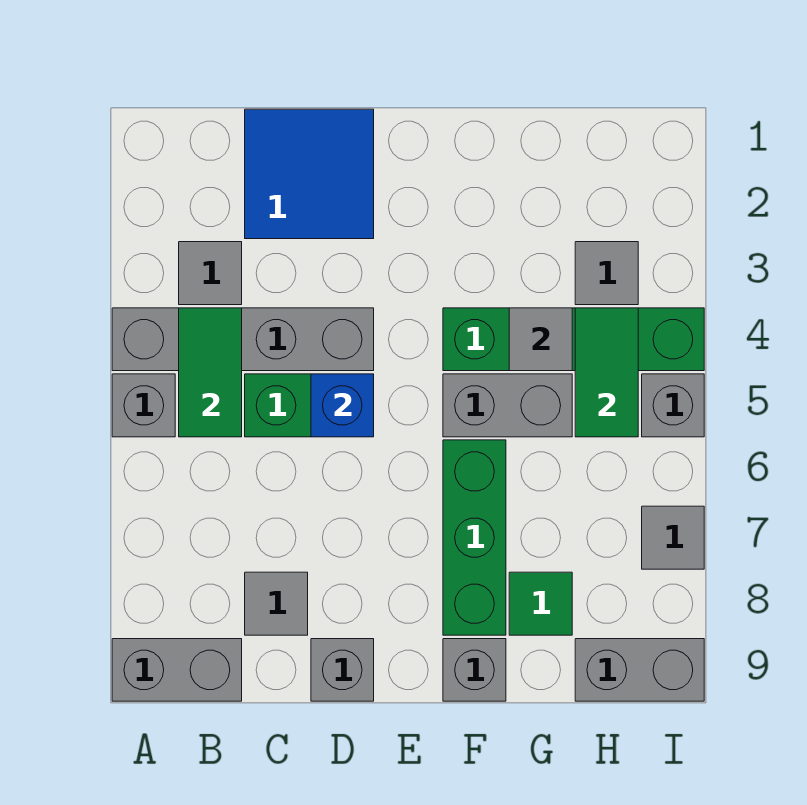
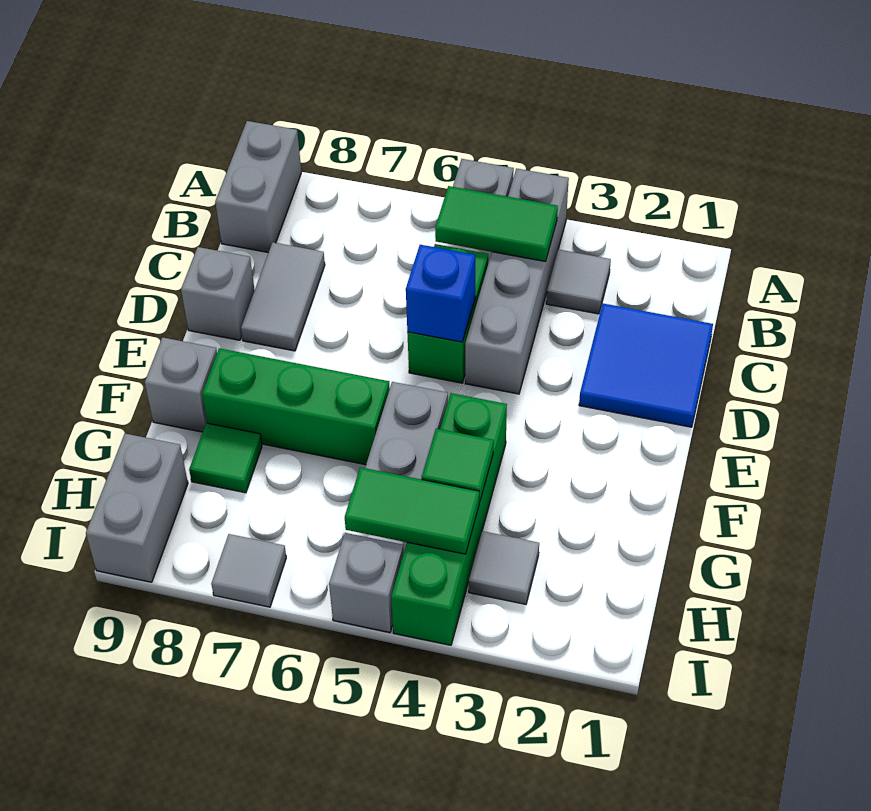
grey tile C8 level 1 -> grey tile C8:D8 level 1
grey tile G4 level 2 -> green tile G4 level 2

